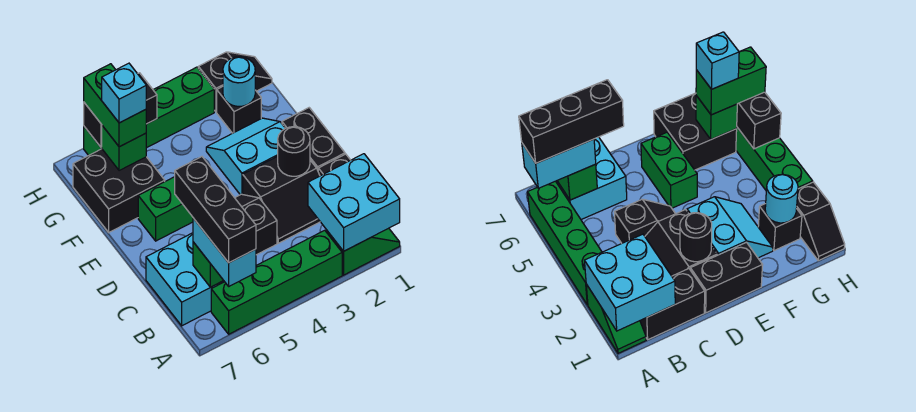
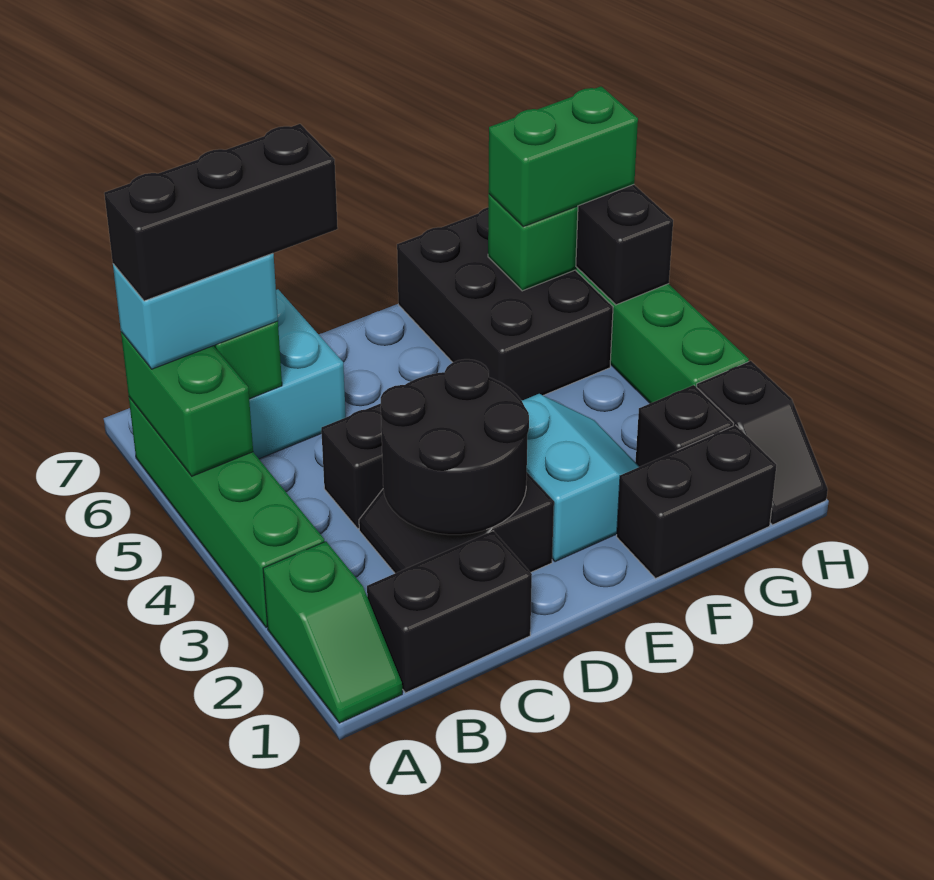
cyan brick A1:B2 level 2 -> none
black brick D1:E1 level 1 -> black brick F1:G1 level 1
black round brick D2 level 2 -> black round brick C2:D3 level 2
green brick E5:E6 level 1 -> green brick A5:A6 level 2
black brick F6:G7 level 1 -> black brick F5:G7 level 1
cyan round brick G2 level 2 -> none
cyan brick G6 level 4 -> none

